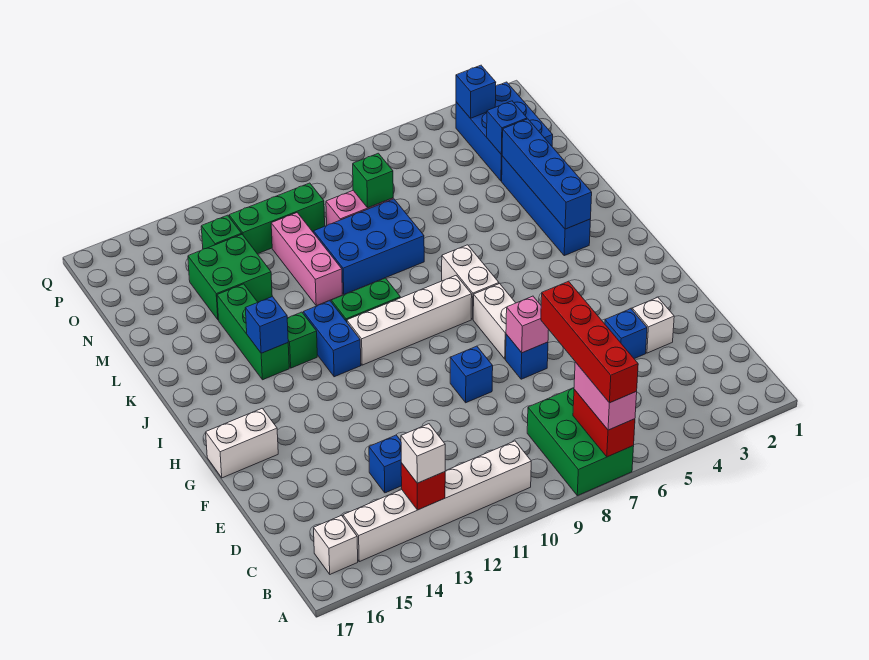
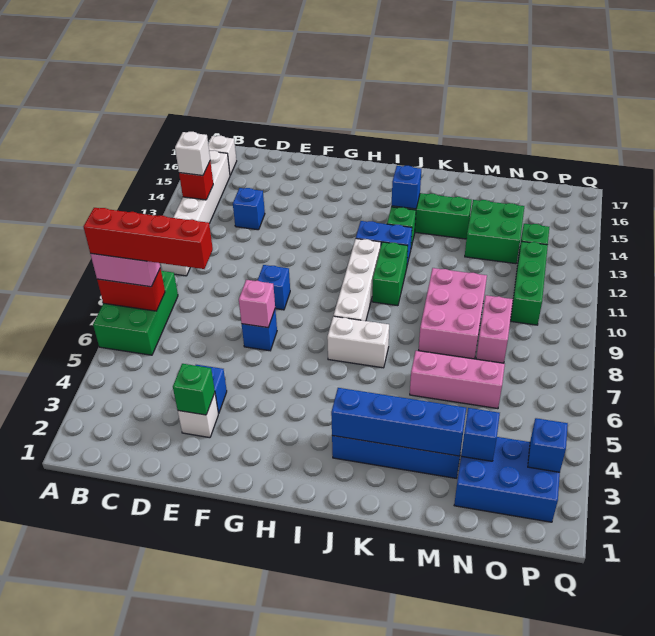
green brick A7:C8 level 1 -> green brick A6:B8 level 1
white brick G7:H7 level 1 -> none
white brick G16:G17 level 1 -> none
blue brick L8:M10 level 1 -> pink brick L8:M10 level 1
pink brick L11:N11 level 1 -> pink brick L6:N6 level 1
green brick N8 level 2 -> green brick E3 level 2

